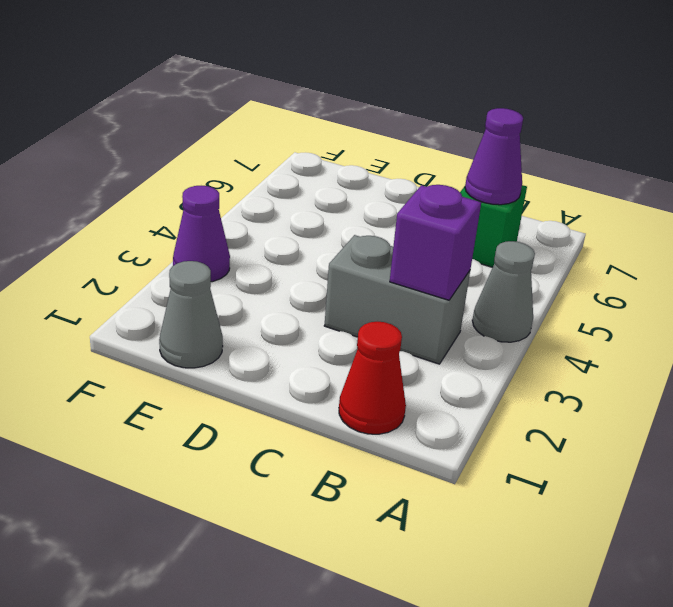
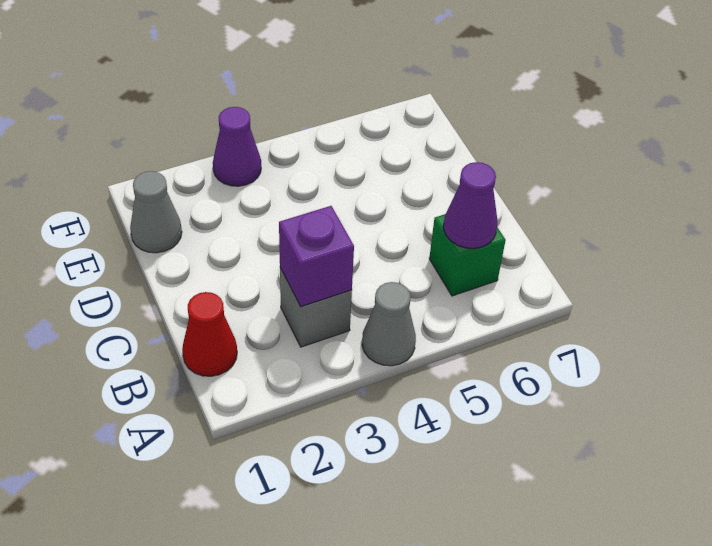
grey brick B3:C3 level 1 -> grey brick B3 level 1

